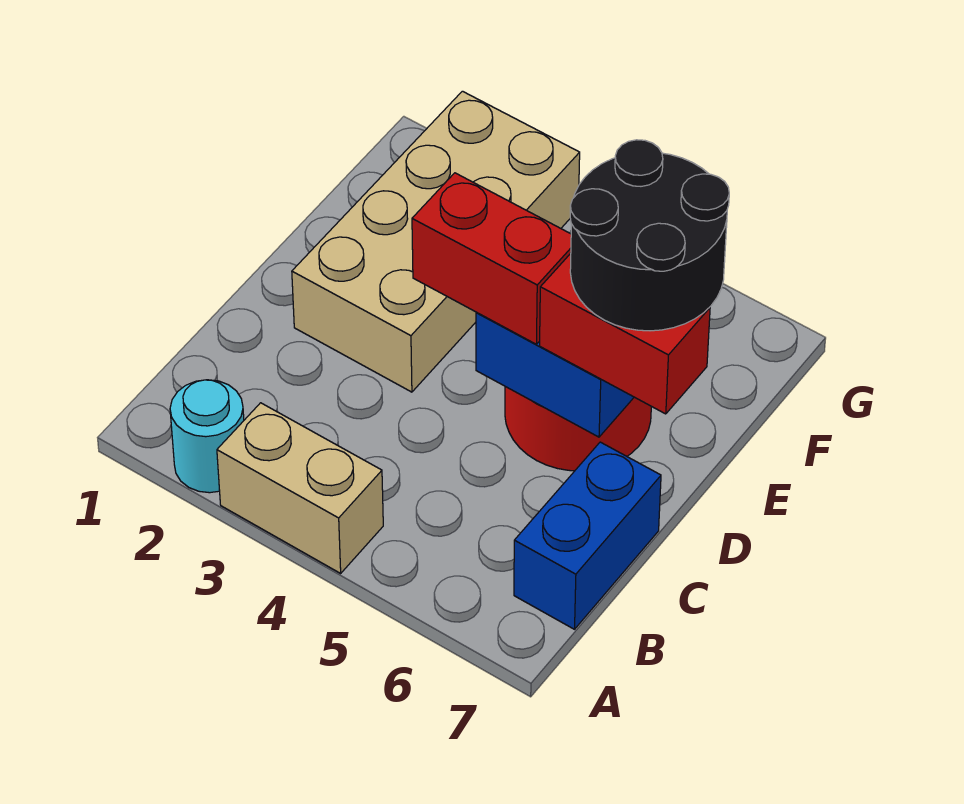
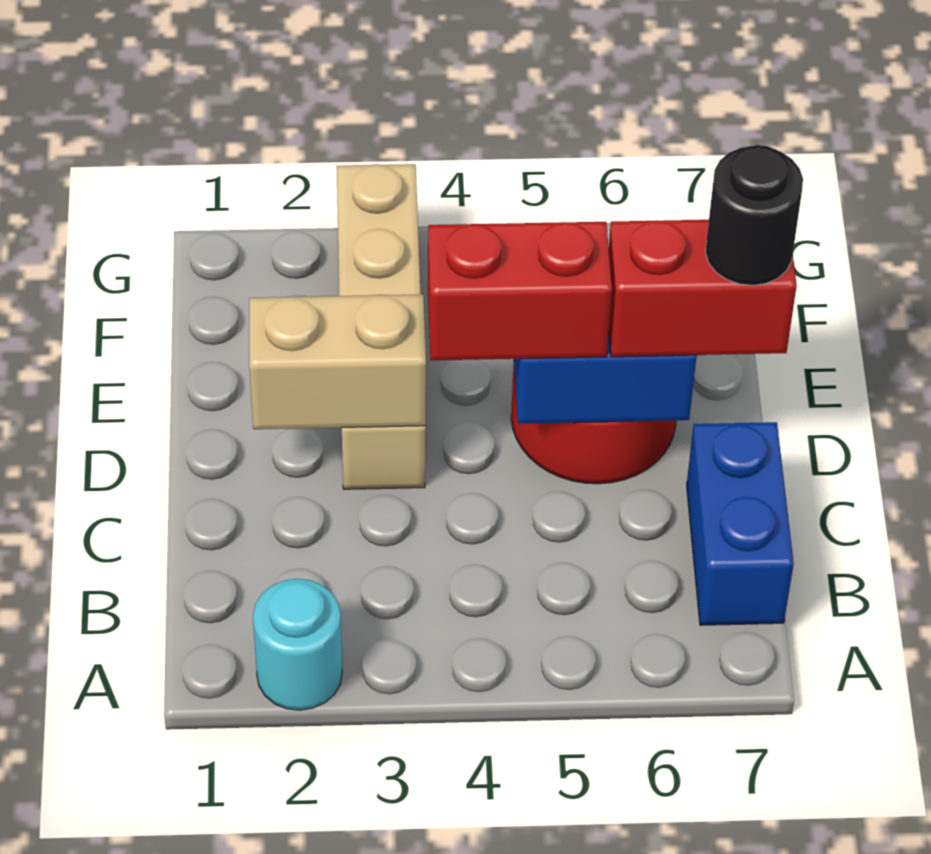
tan brick A3:A4 level 1 -> tan brick D2:D3 level 2
tan brick D2:G3 level 1 -> tan brick D3:G3 level 1
black round brick D6:E7 level 4 -> black round brick D7 level 4

